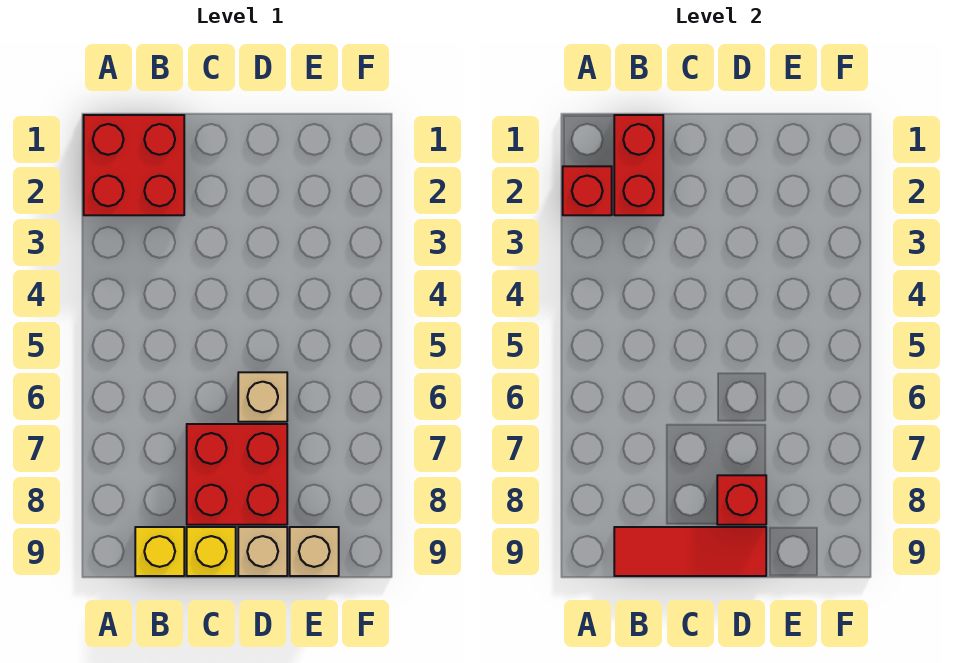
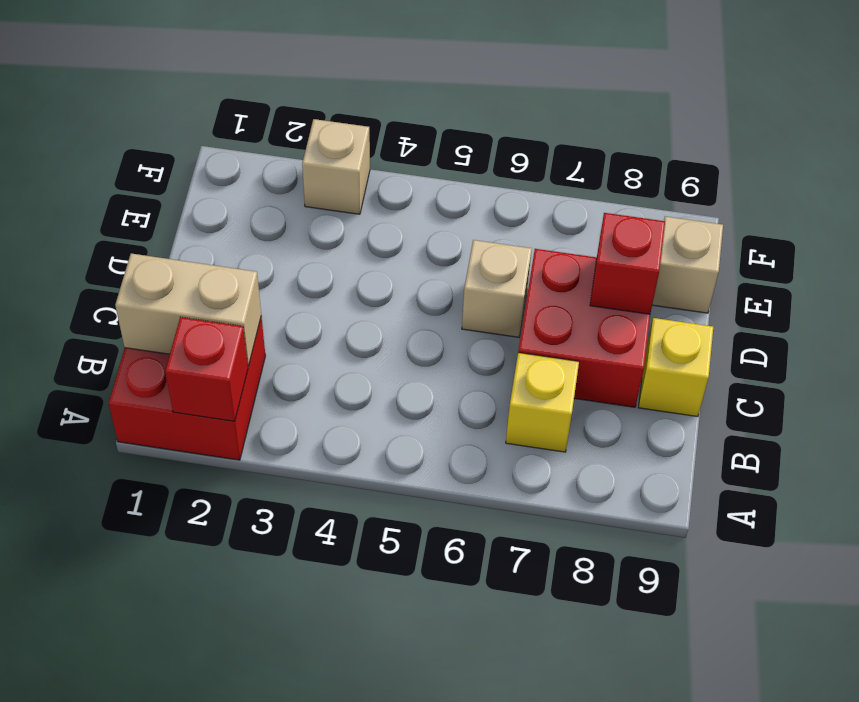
red brick B1:B2 level 2 -> tan brick B1:B2 level 2
yellow brick B9 level 1 -> yellow brick B7 level 1
red tile B9:D9 level 2 -> none
tan brick D9 level 1 -> tan brick F3 level 1

